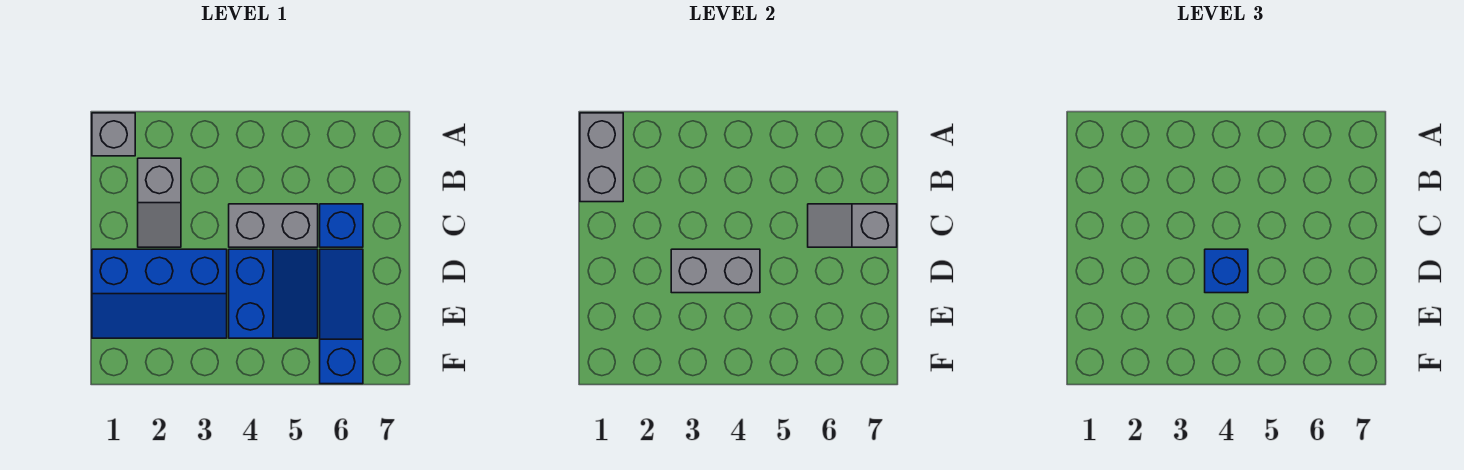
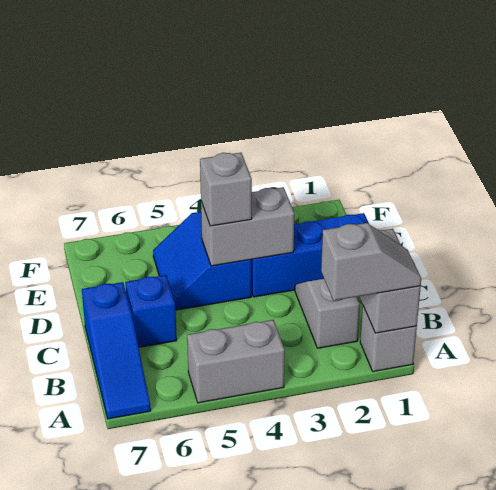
grey brick C4:C5 level 1 -> grey brick A4:A5 level 1
grey slope C6:C7 level 2 top 7 -> grey slope A1:A2 level 3 top 2
blue brick D4 level 3 -> grey brick D4 level 3
blue slope D6:F6 level 1 top F -> blue slope A7:C7 level 1 top C

